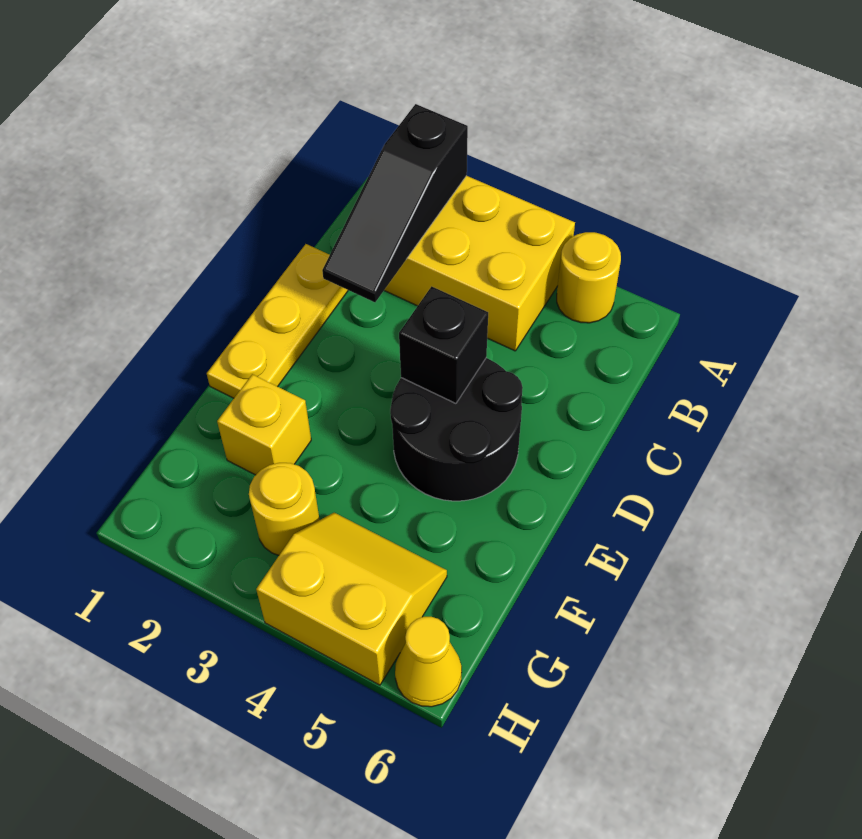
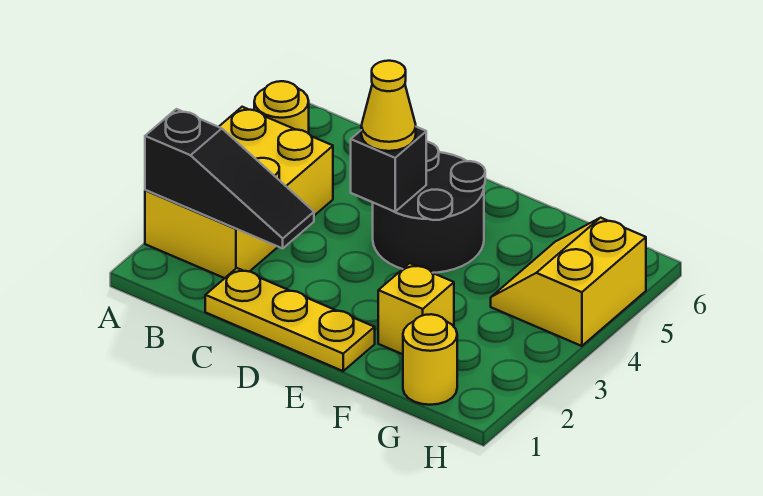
yellow round brick G3 level 1 -> yellow round brick G1 level 1
yellow cone H6 level 1 -> yellow cone D4 level 3

